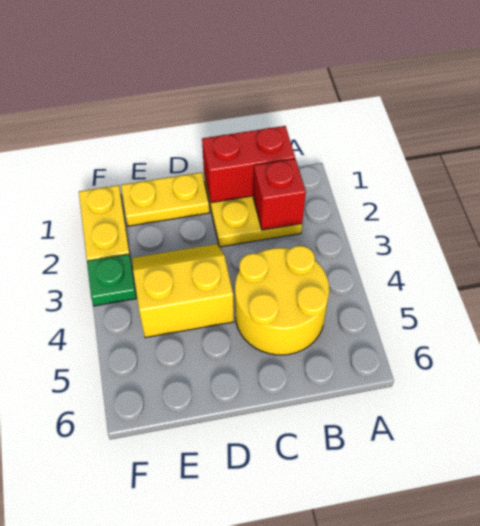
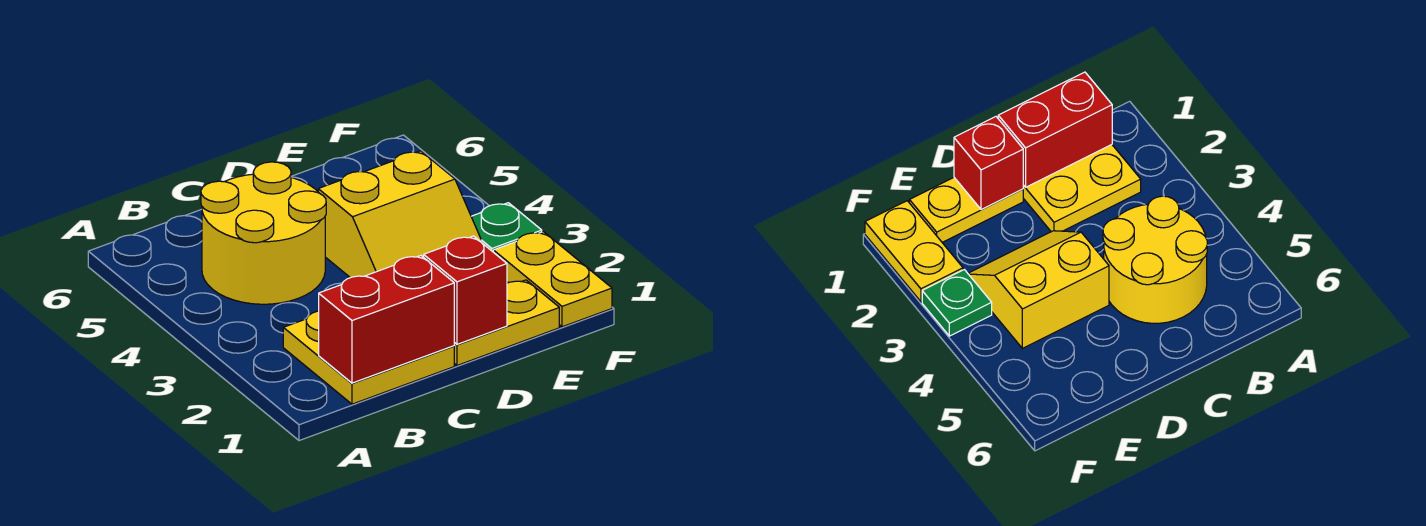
red brick B2 level 2 -> red brick D1 level 2

